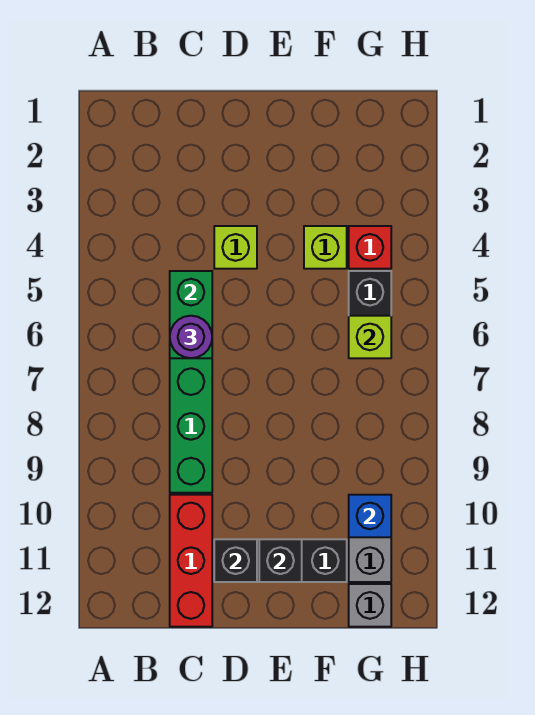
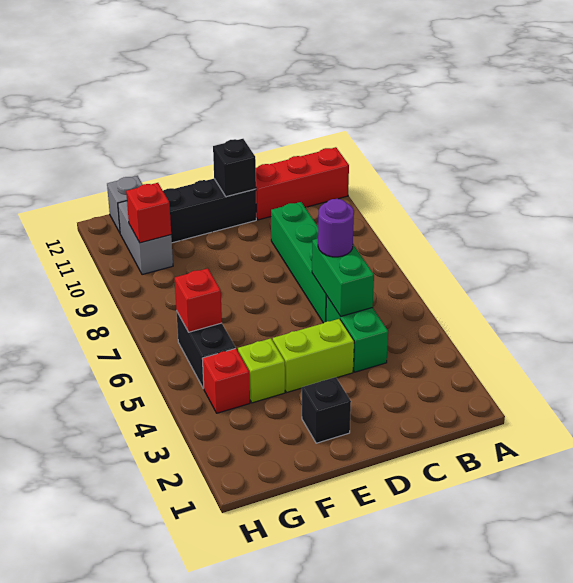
none -> green brick C4:C5 level 1
red brick C10:C12 level 1 -> red brick A11:C11 level 1
lime brick D4 level 1 -> lime brick D4:E4 level 1
black brick E11 level 2 -> black brick E2 level 1
lime brick G6 level 2 -> red brick G6 level 2
blue brick G10 level 2 -> red brick G10 level 2

